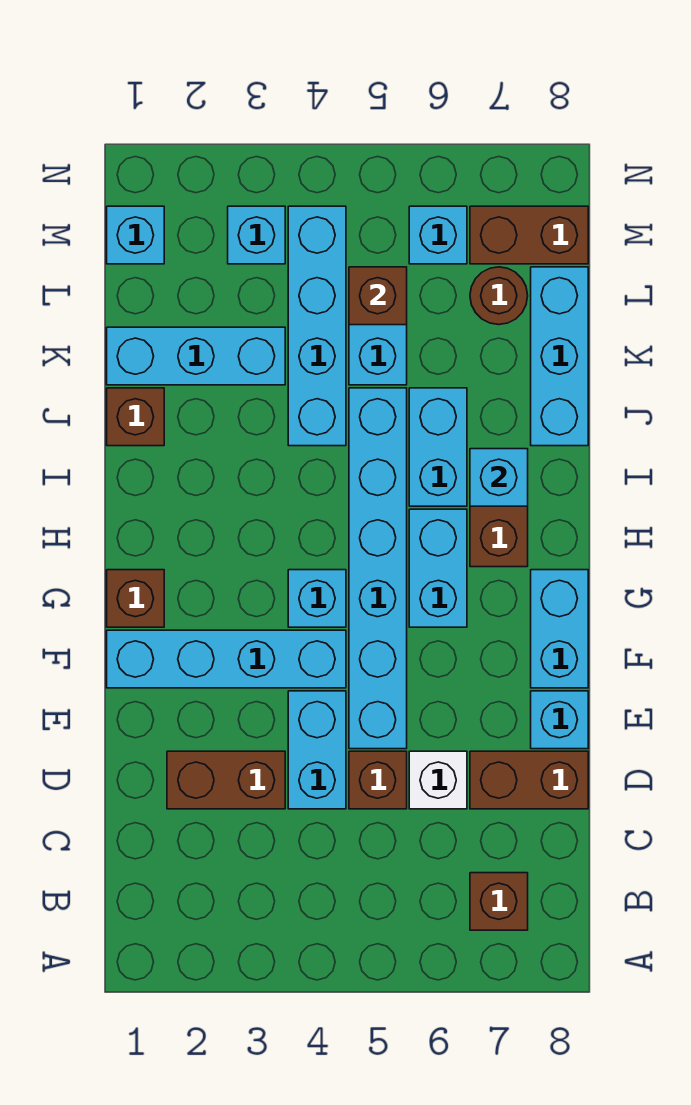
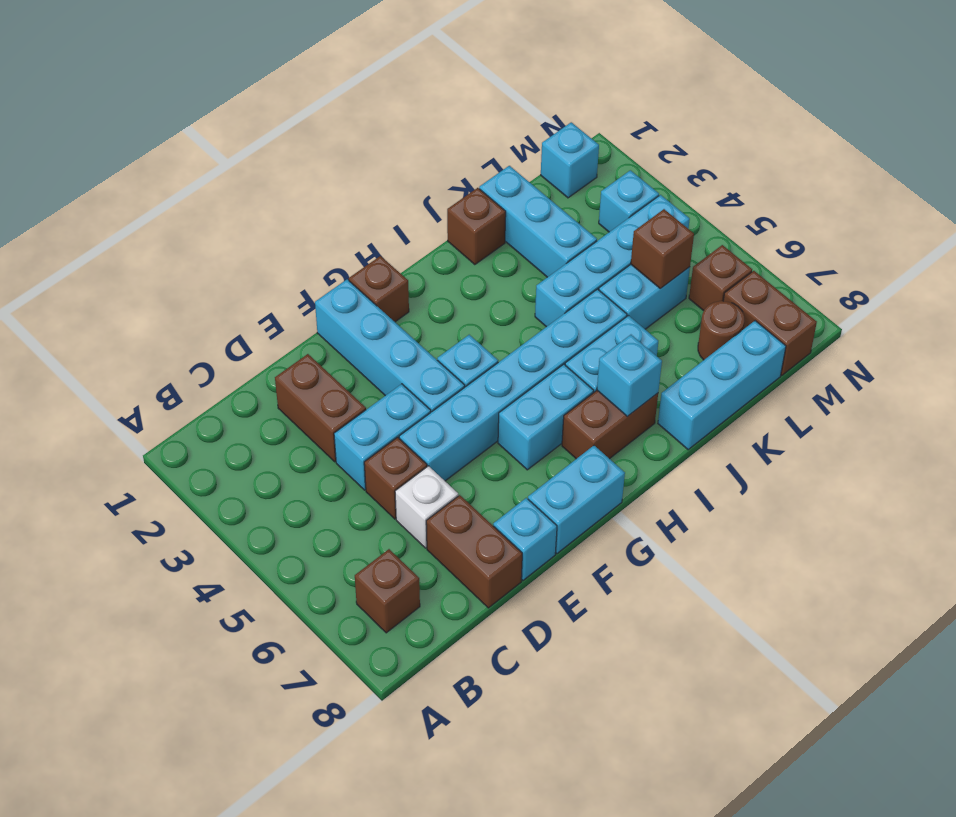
cyan brick M6 level 1 -> brown brick M6 level 1

